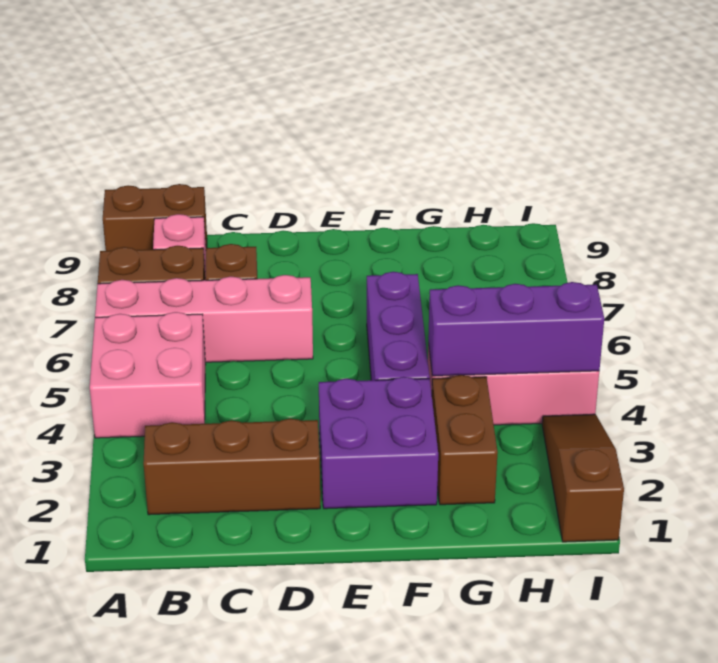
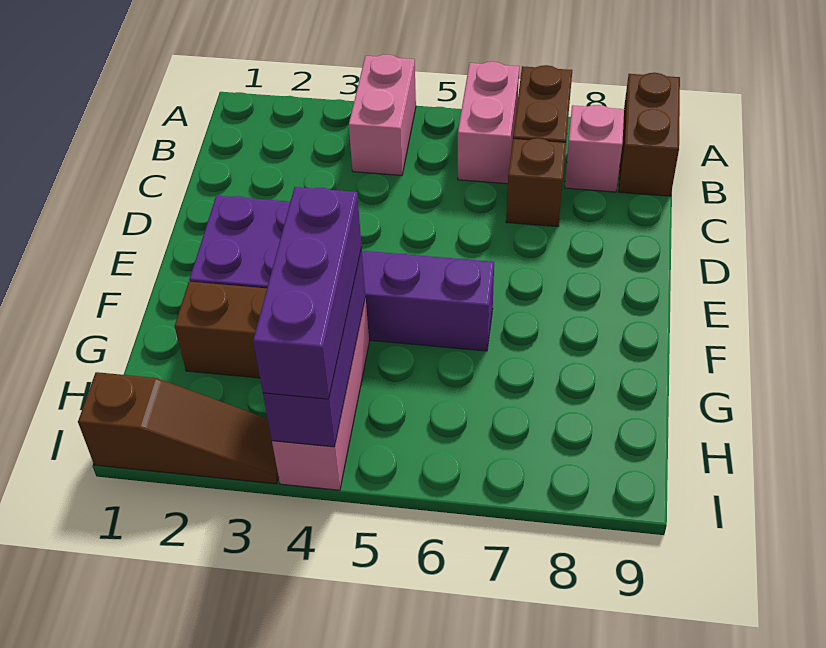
pink brick A4:B5 level 1 -> pink brick A4:B4 level 1
pink brick A6:D6 level 1 -> pink brick A6:B6 level 1
brown brick B2:D2 level 1 -> none
none -> purple brick G4:I4 level 3

